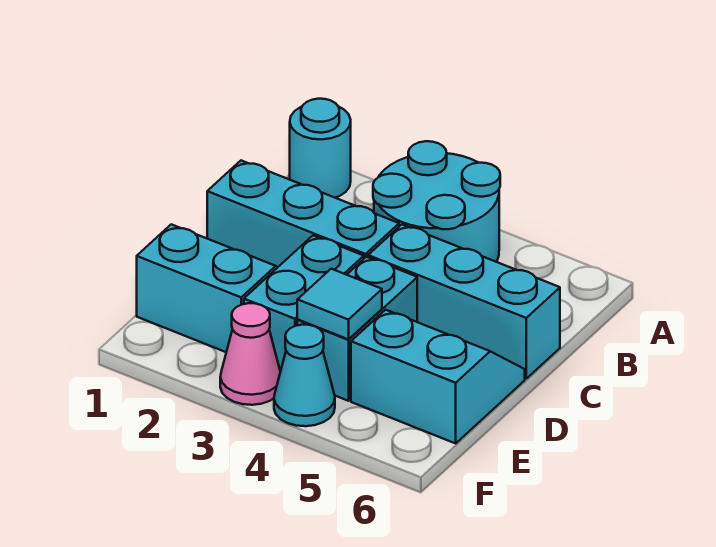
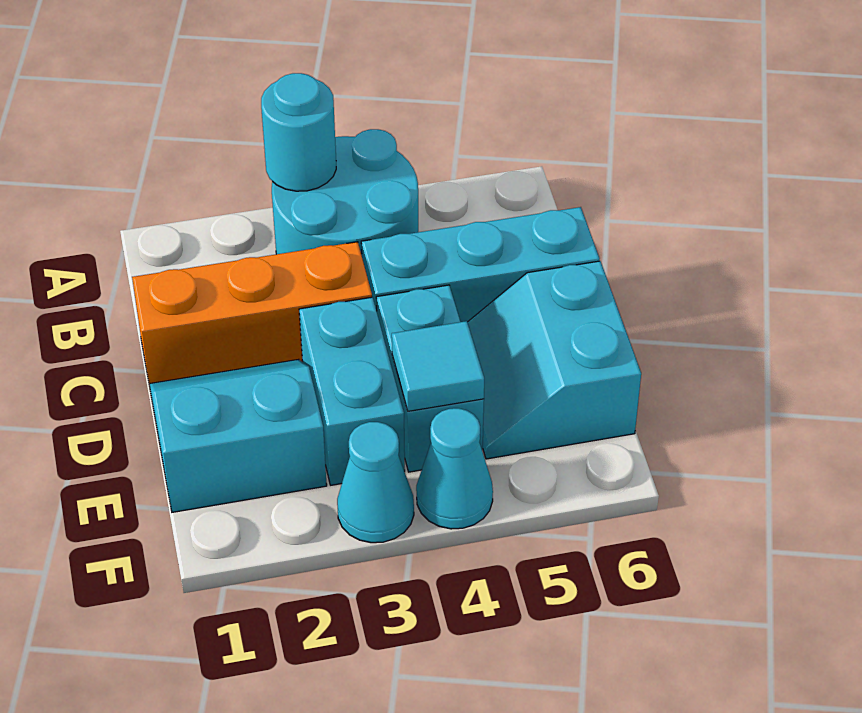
cyan round brick A1 level 1 -> cyan round brick A3 level 2
cyan brick C1:C3 level 1 -> orange brick C1:C3 level 1
cyan slope D5:E6 level 1 top E -> cyan slope D5:E6 level 1 top 6
pink cone F3 level 1 -> cyan cone F3 level 1

